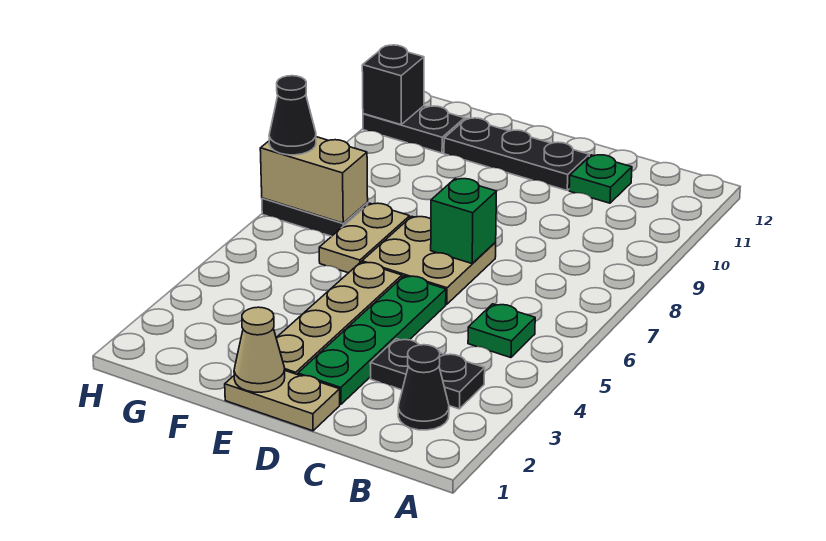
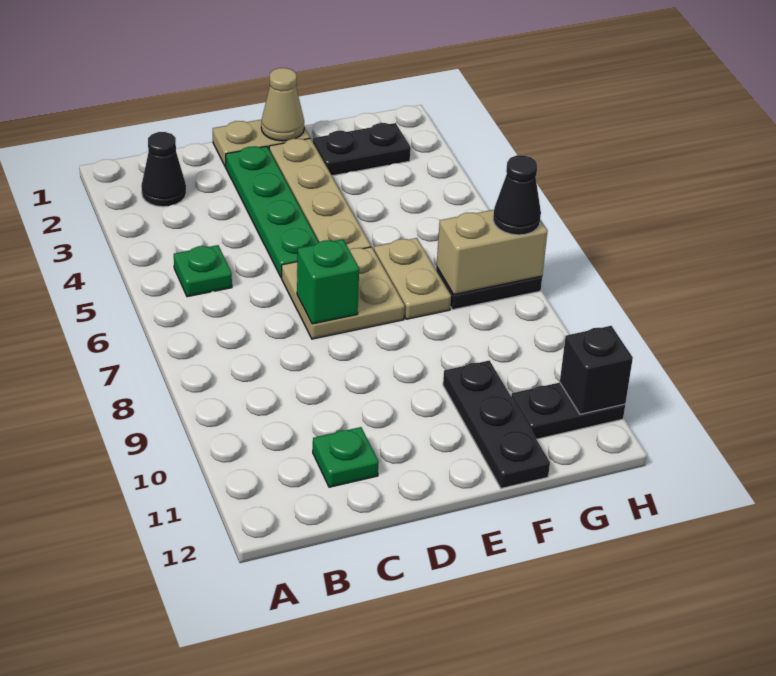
black plate B3:C3 level 1 -> black plate F2:G2 level 1
black plate D11:F11 level 1 -> black plate F10:F12 level 1

